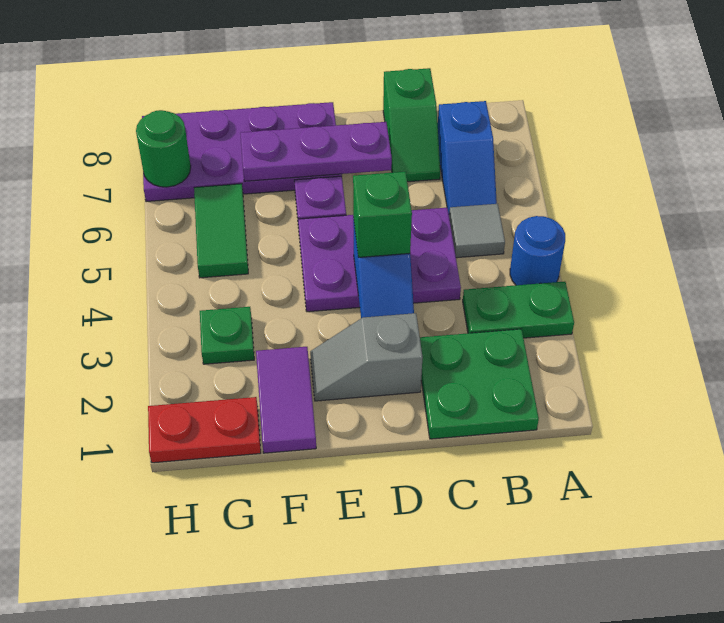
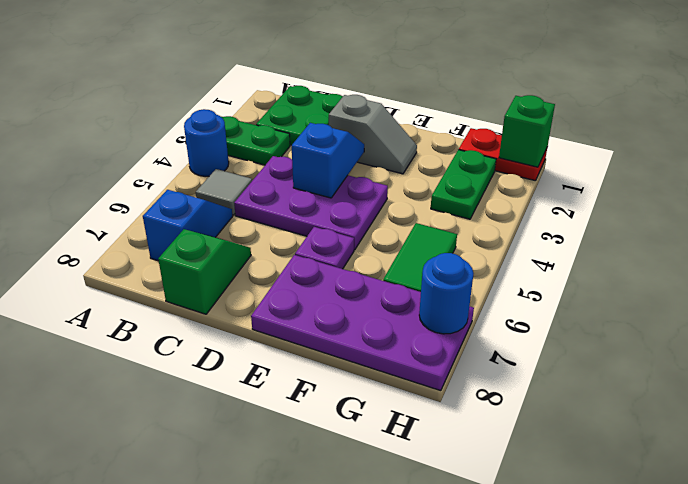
green brick D4 level 3 -> green brick H1 level 2
purple plate D7:F7 level 2 -> none
purple tile F1:F2 level 1 -> none
green plate G3 level 1 -> green plate G2:G3 level 1
green round brick H7 level 2 -> blue round brick H7 level 2

